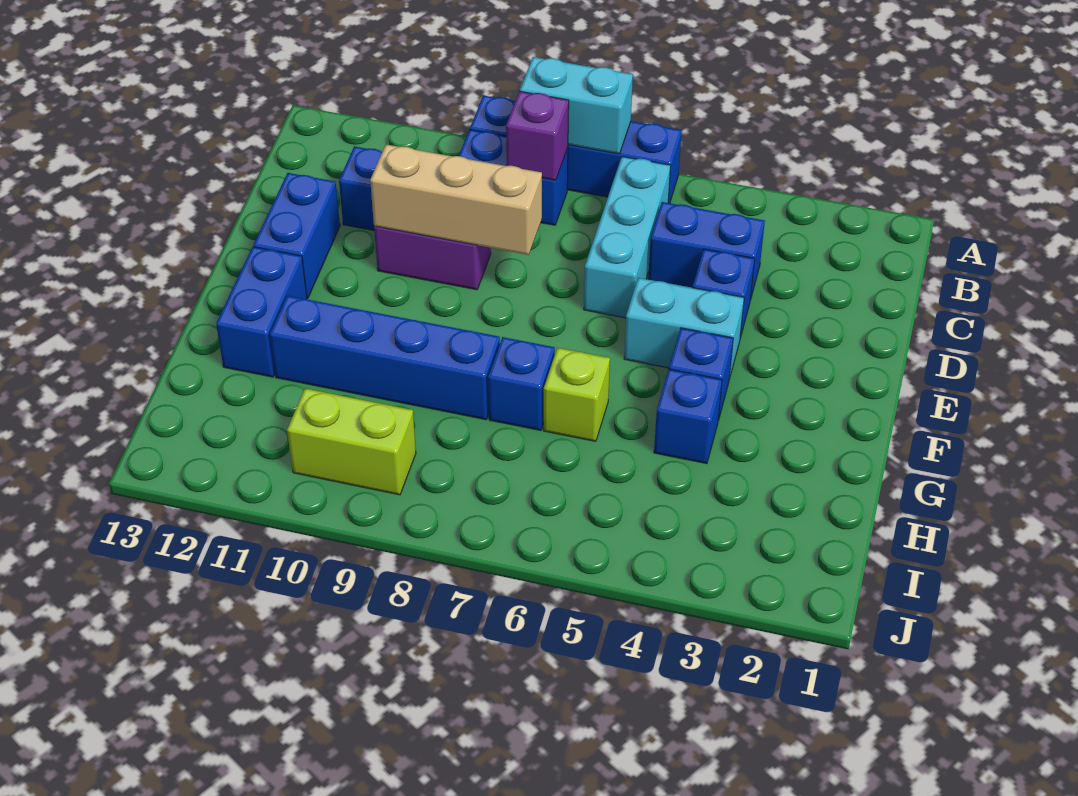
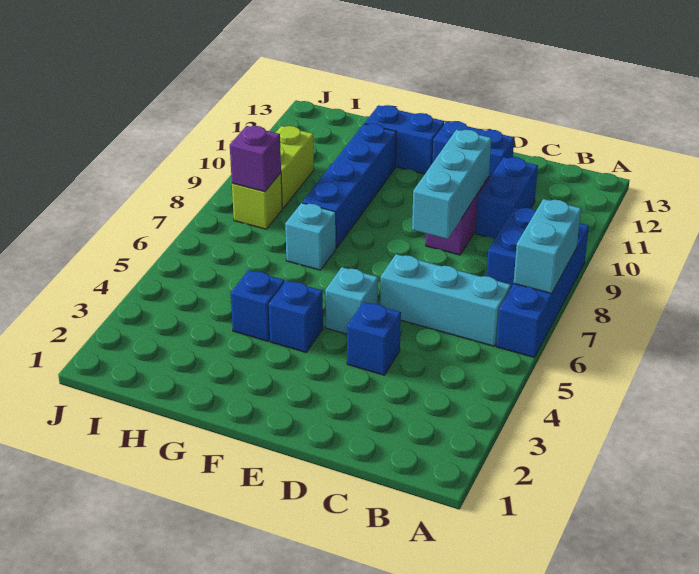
purple brick B8 level 2 -> purple brick I8 level 2
blue brick C4:C5 level 1 -> none
tan brick D8:D10 level 2 -> cyan brick D8:D10 level 2
cyan brick E4:E5 level 1 -> cyan brick E5 level 1
lime brick G6 level 1 -> lime brick I8 level 1
blue brick G7 level 1 -> cyan brick G7 level 1

